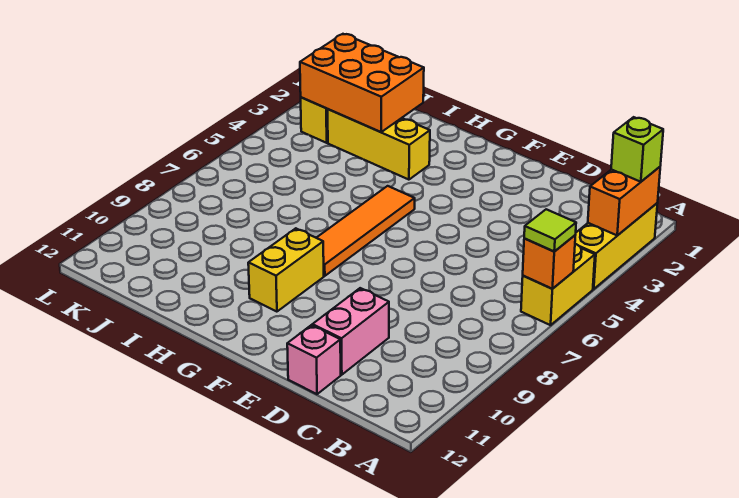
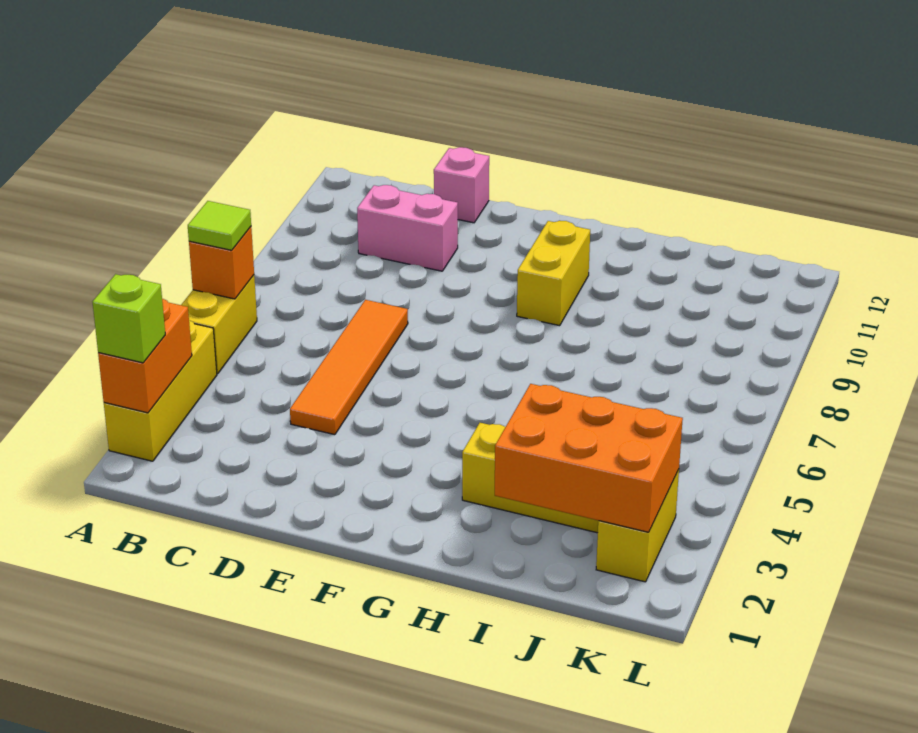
pink brick D10:D11 level 1 -> pink brick C10:D10 level 1
orange tile G5:G8 level 1 -> orange tile D4:D7 level 1

